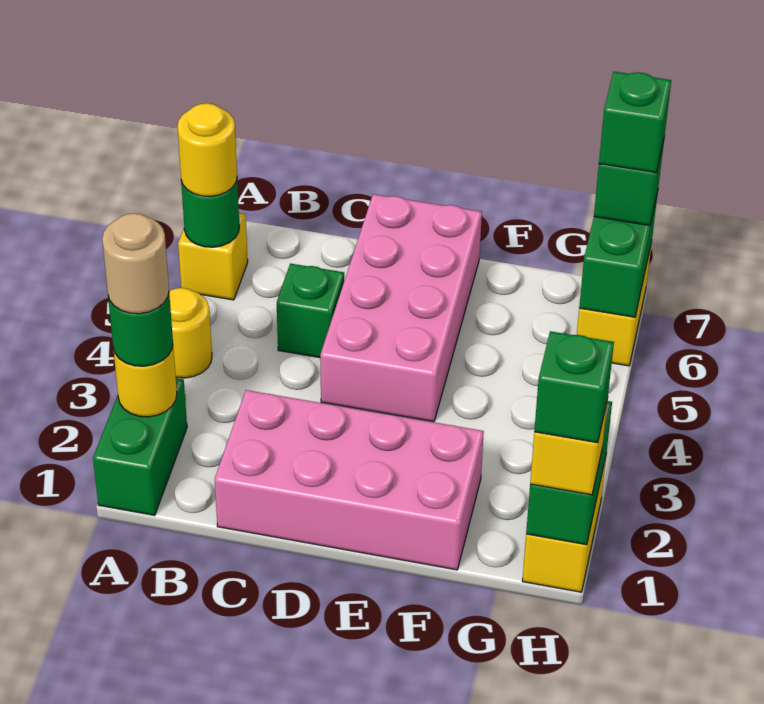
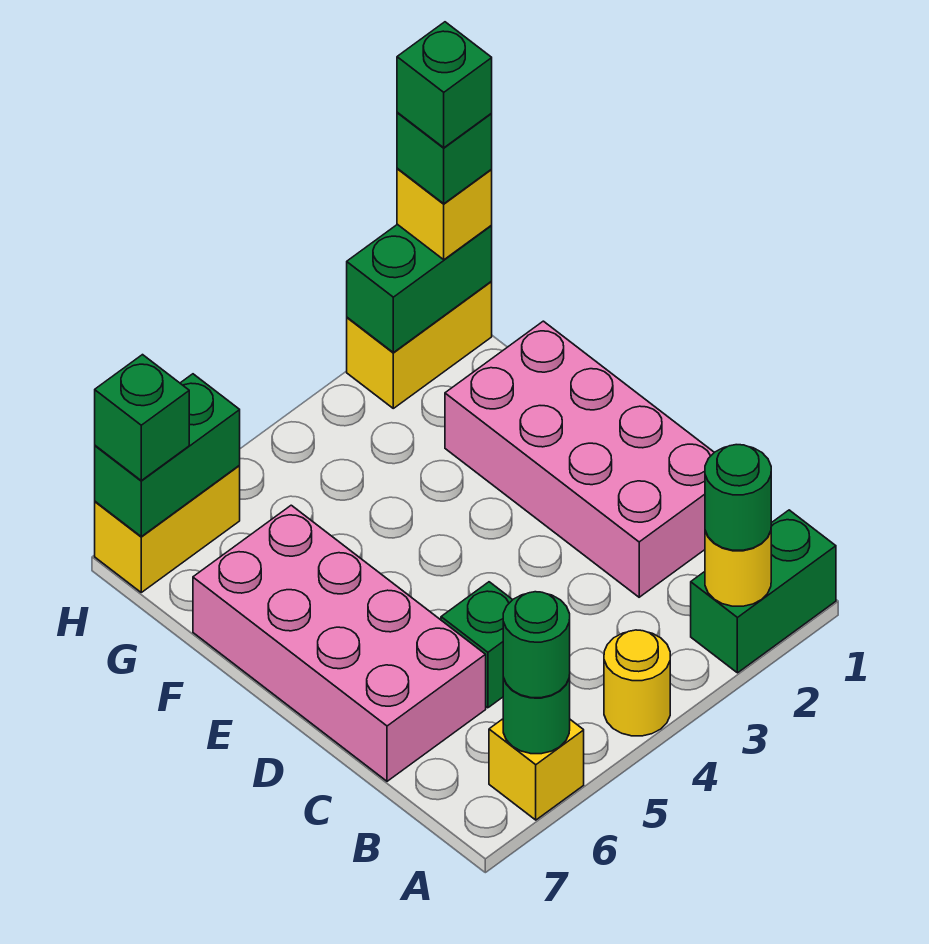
tan round brick A2 level 4 -> none
yellow round brick A6 level 3 -> green round brick A6 level 3
pink brick D4:E7 level 1 -> pink brick C6:F7 level 1
green brick H7 level 4 -> green brick H1 level 5

